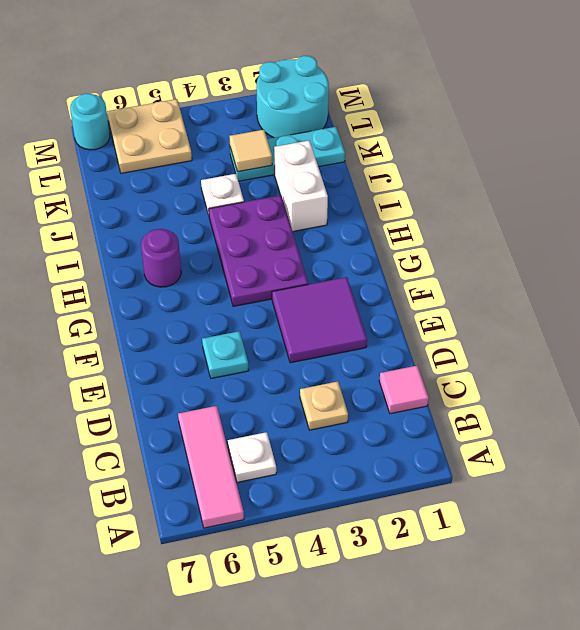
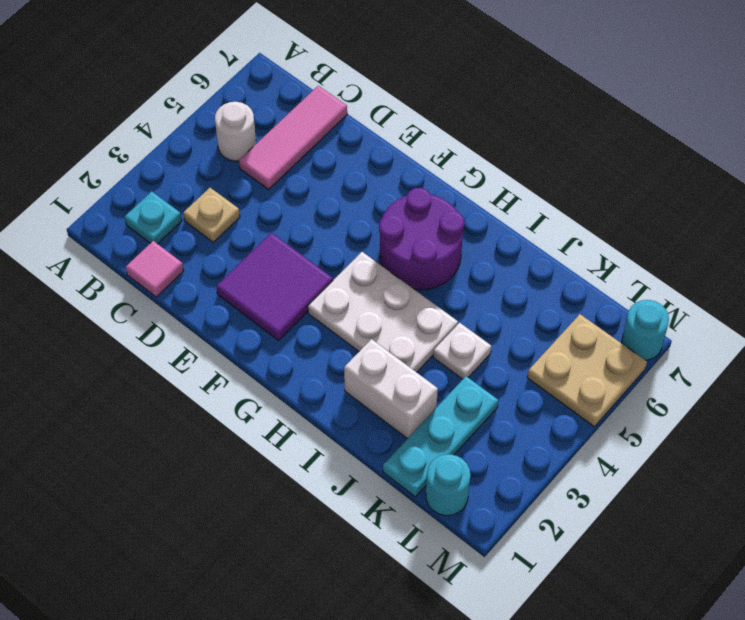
pink tile A6:C6 level 1 -> pink tile C5:C7 level 1
white plate B5 level 1 -> white round brick B5 level 1
cyan plate E5 level 1 -> cyan plate B2 level 1
purple plate G3:I4 level 1 -> white plate G3:I4 level 1
purple round brick H6 level 1 -> purple round brick G5:H6 level 1
tan tile K3 level 2 -> none
cyan round brick L1:M2 level 1 -> cyan round brick L1 level 1

